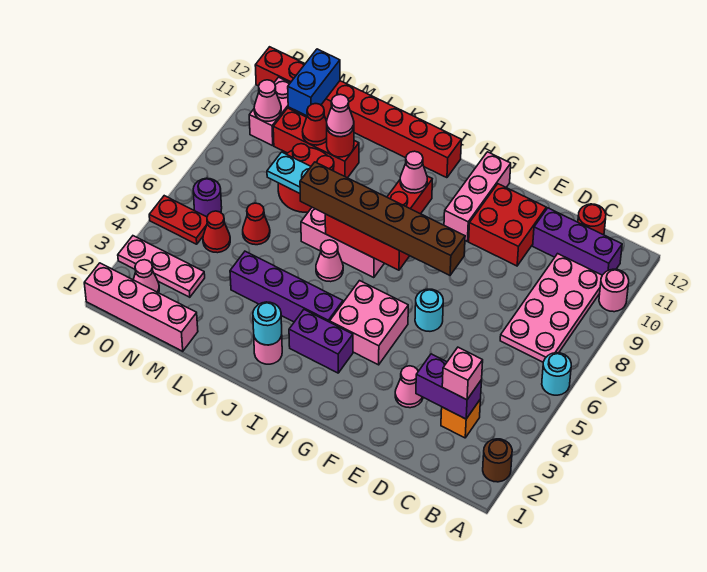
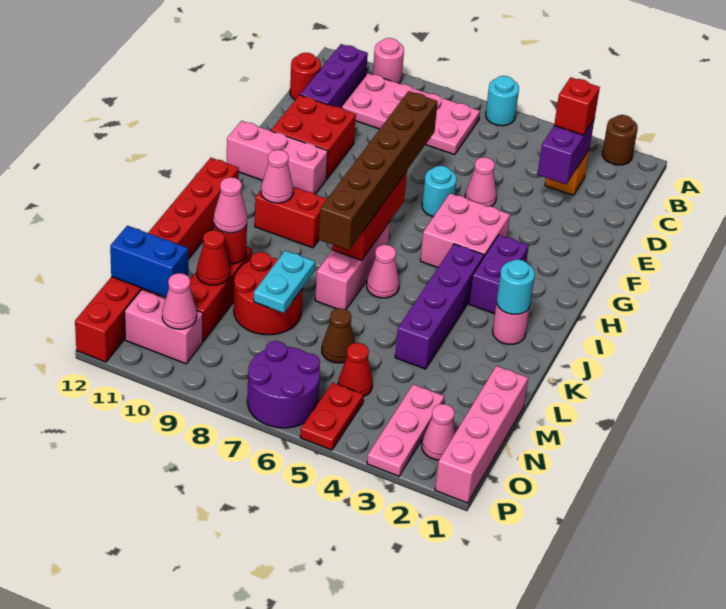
pink brick C3 level 3 -> red brick C3 level 3
pink cone E3 level 1 -> pink cone E5 level 1
red cone M6 level 1 -> brown cone M6 level 1
purple round brick O6 level 1 -> purple round brick O6:P7 level 1

